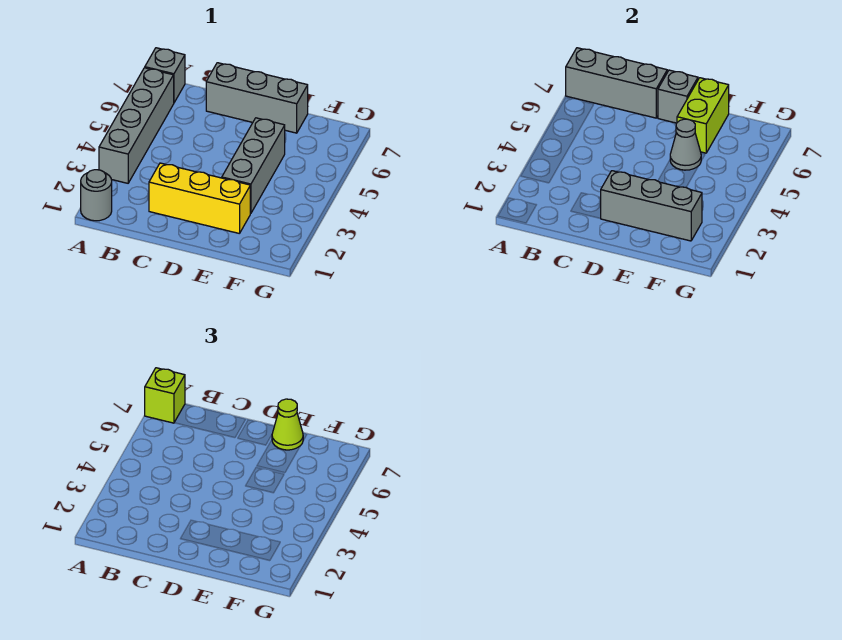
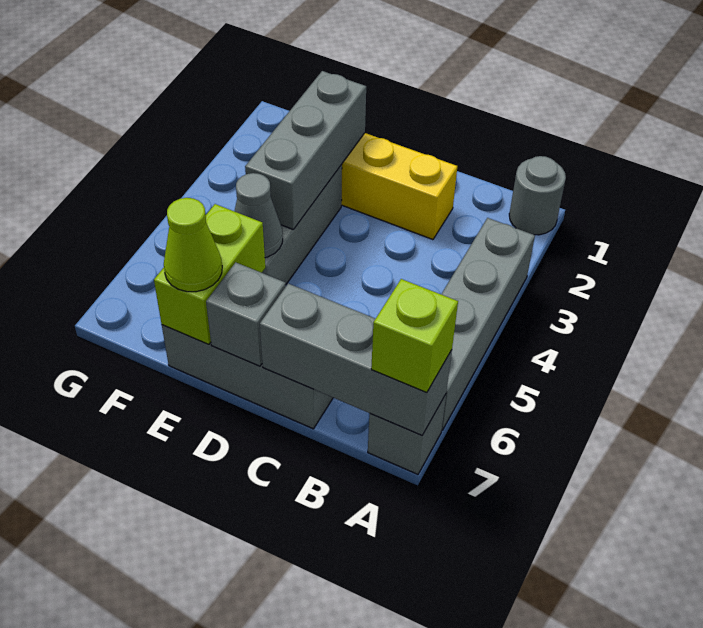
grey brick D2:F2 level 2 -> grey brick E2:E4 level 2

